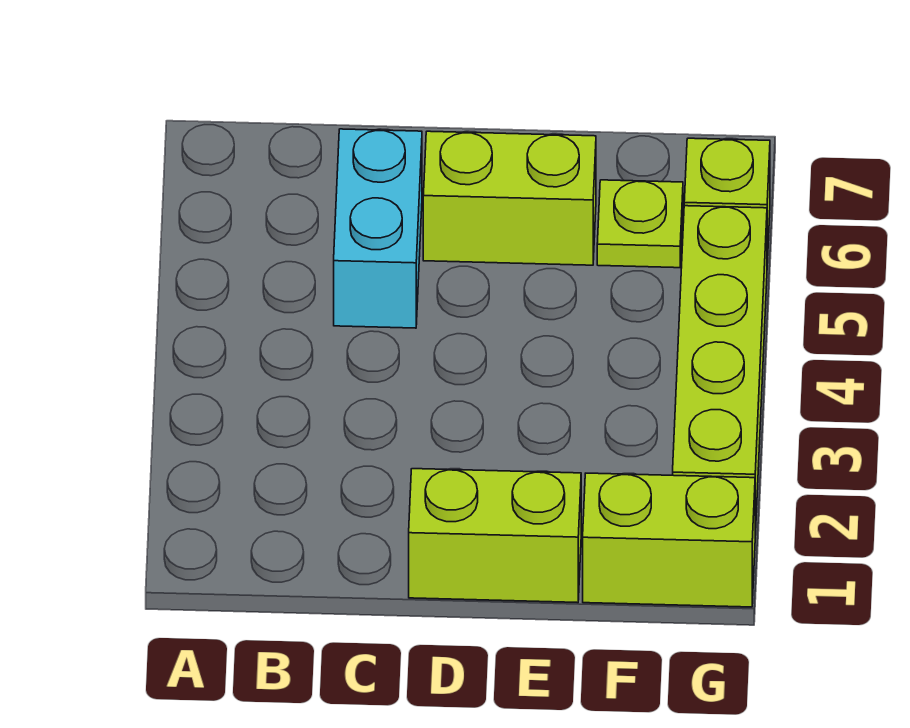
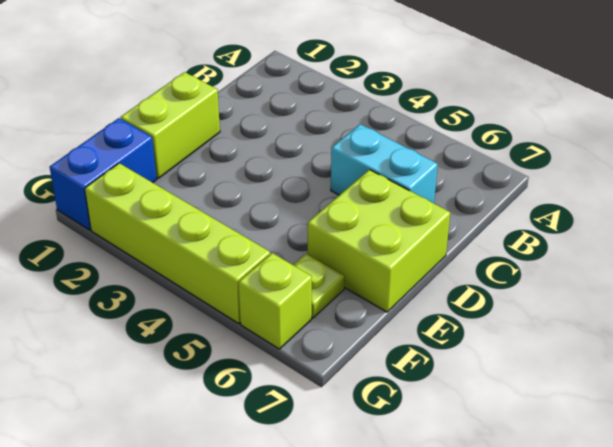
lime brick D6:E6 level 1 -> lime brick D6:E7 level 1
lime brick F1:G1 level 1 -> blue brick F1:G1 level 1

